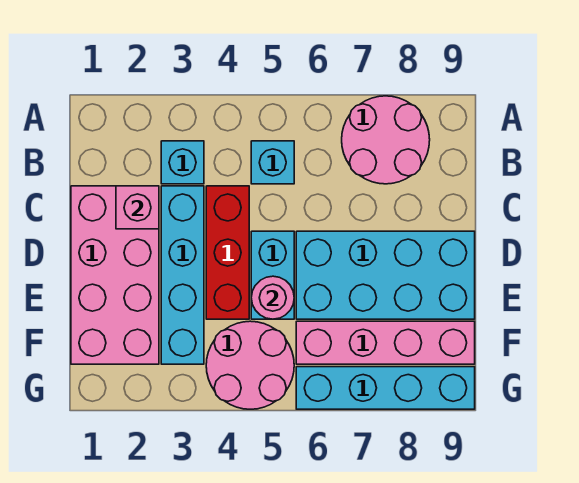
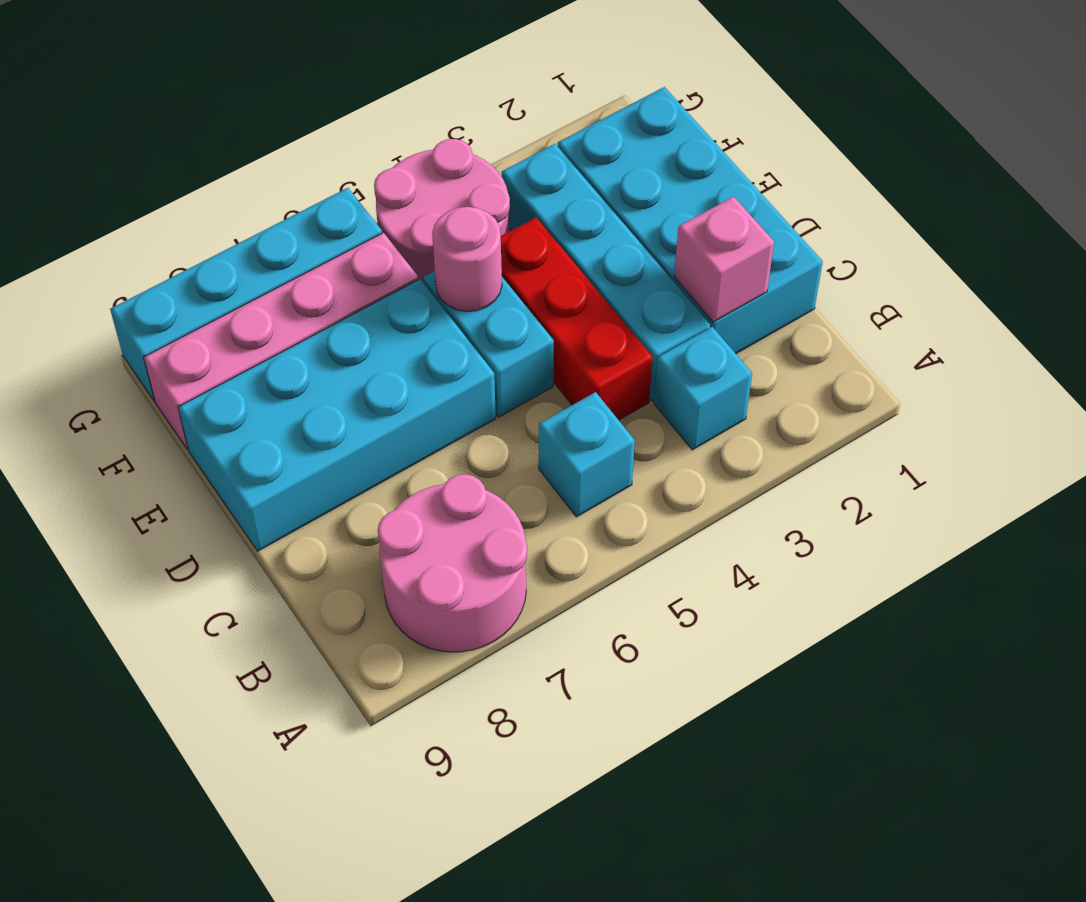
pink brick C1:F2 level 1 -> cyan brick C1:F2 level 1

